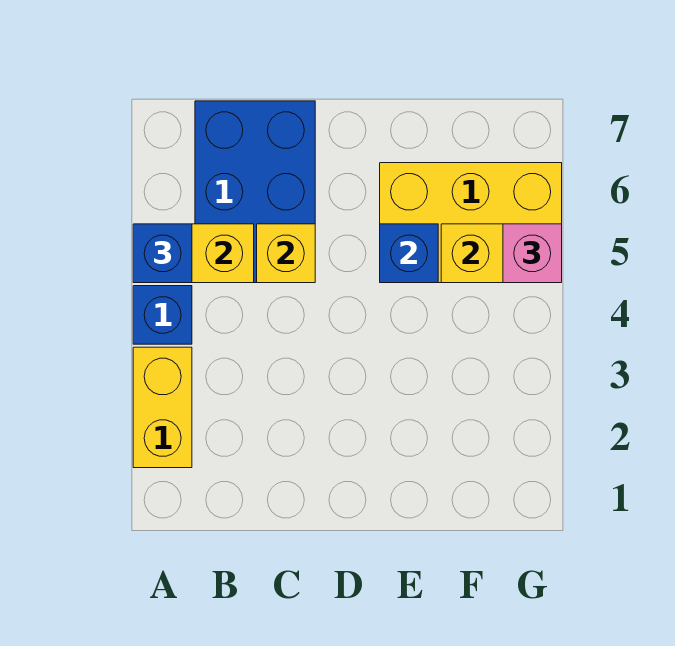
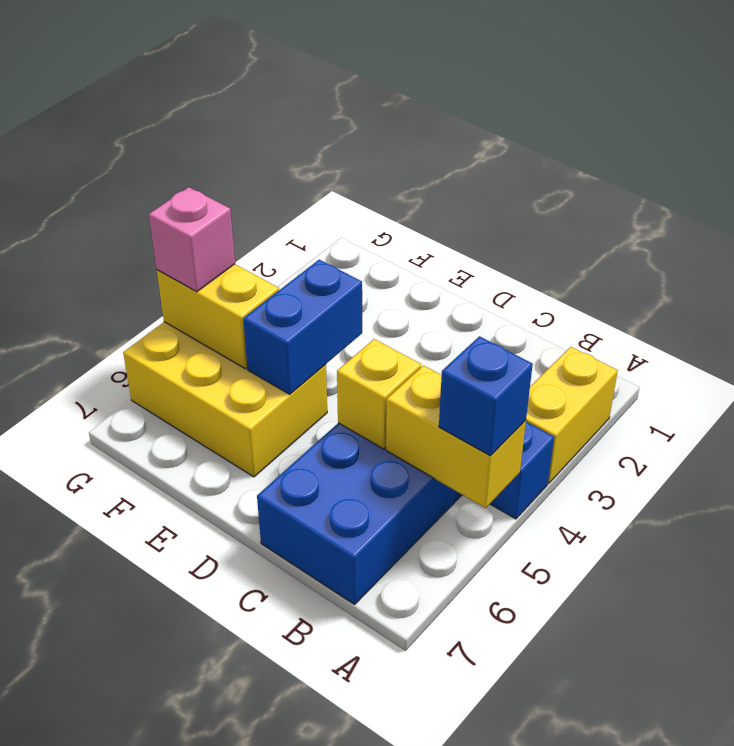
blue brick E5 level 2 -> blue brick E4:E5 level 2

